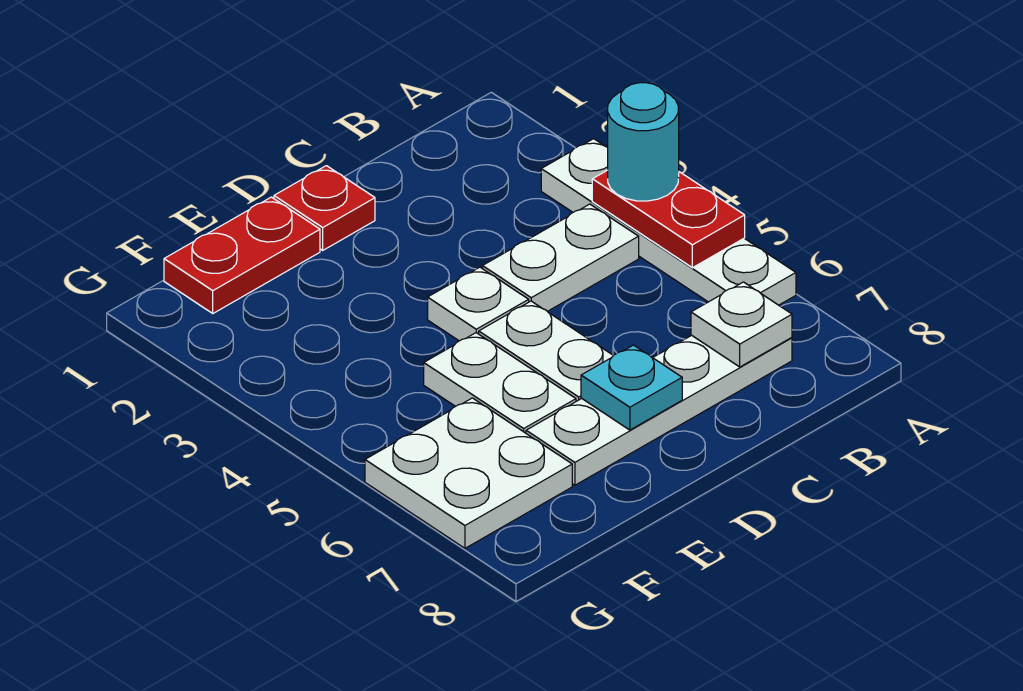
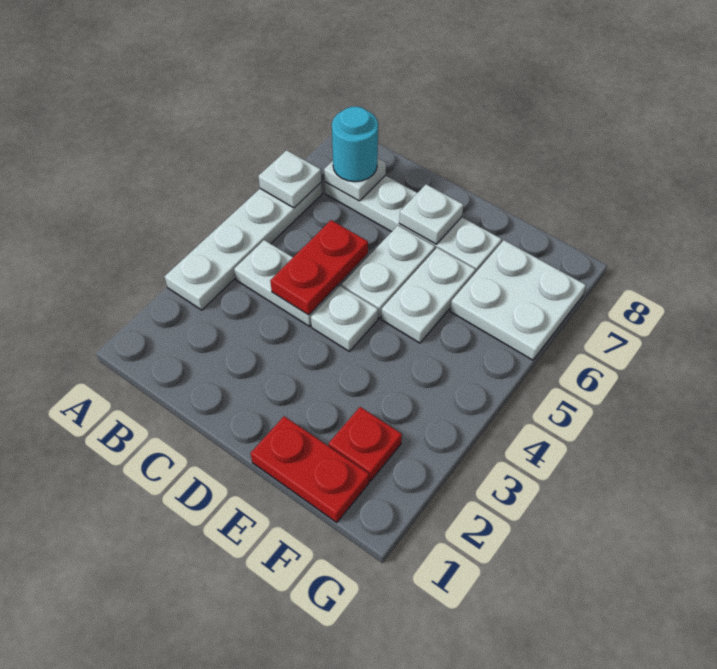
red plate A4:A5 level 2 -> red plate C4:C5 level 2
cyan round brick A4 level 3 -> cyan round brick B7 level 3
none -> white plate A6 level 2
red plate D1 level 1 -> red plate F2 level 1
cyan plate D7 level 2 -> white plate D7 level 2

